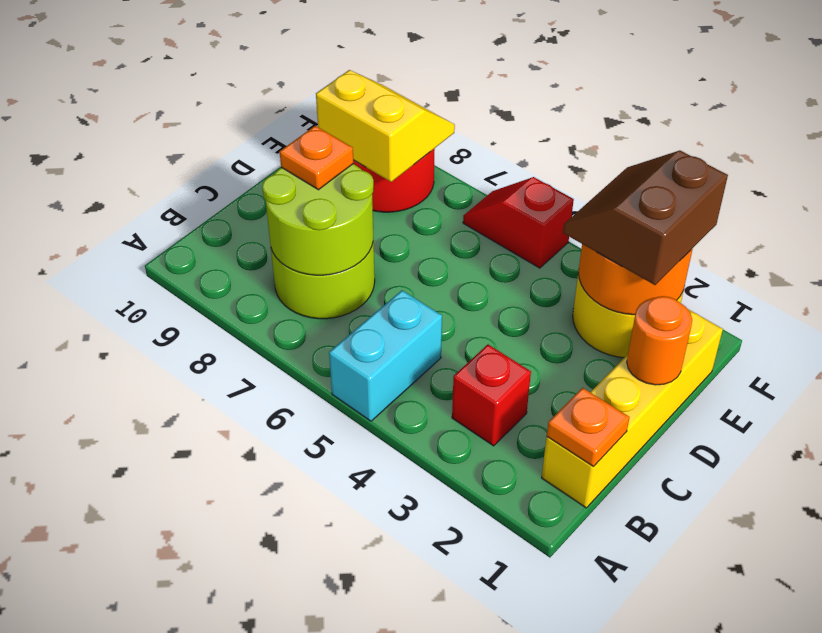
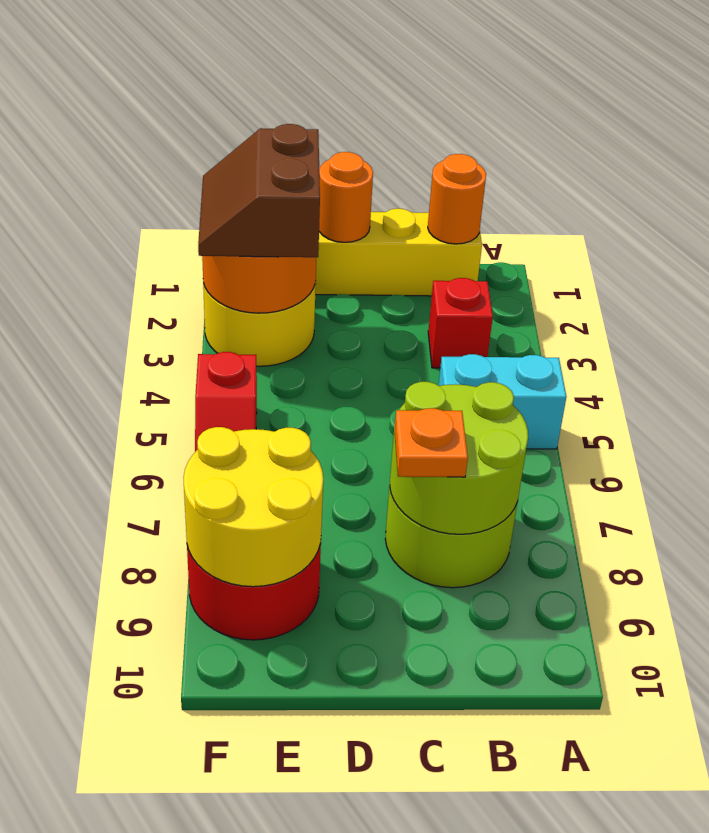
orange plate B1 level 2 -> orange round brick B1 level 2
brown slope E2:F3 level 3 top 2 -> brown slope E2:F3 level 3 top E
yellow slope E8:F9 level 2 top E -> yellow round brick E8:F9 level 2

